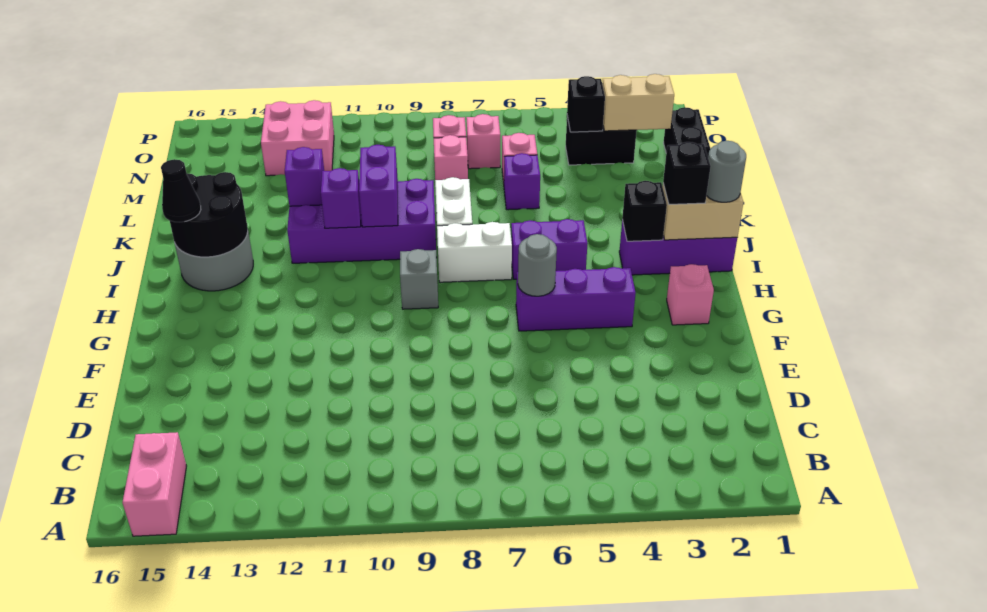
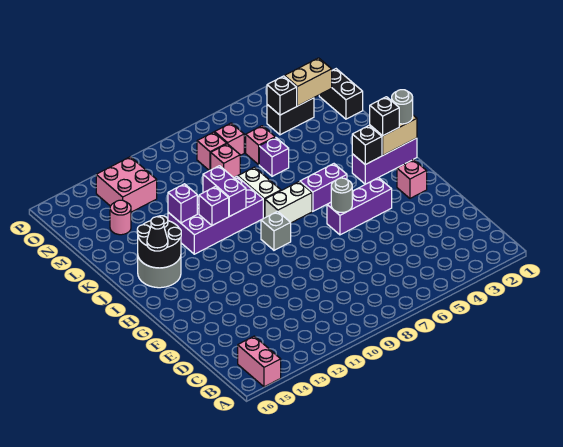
none -> pink round brick M14 level 1

